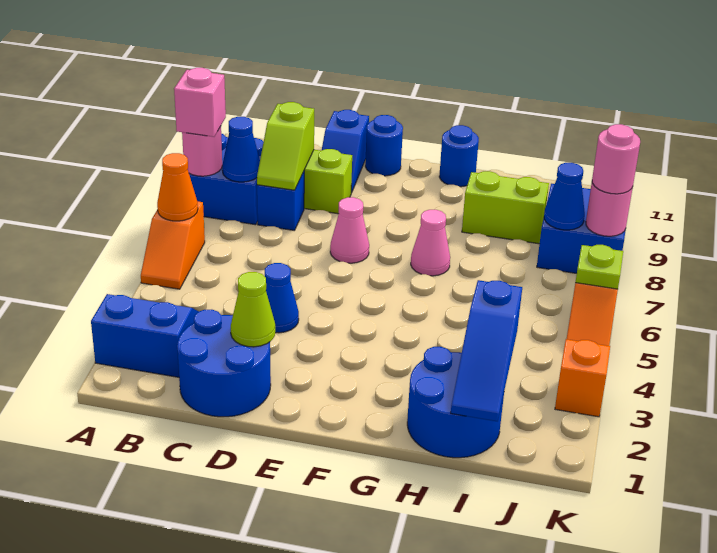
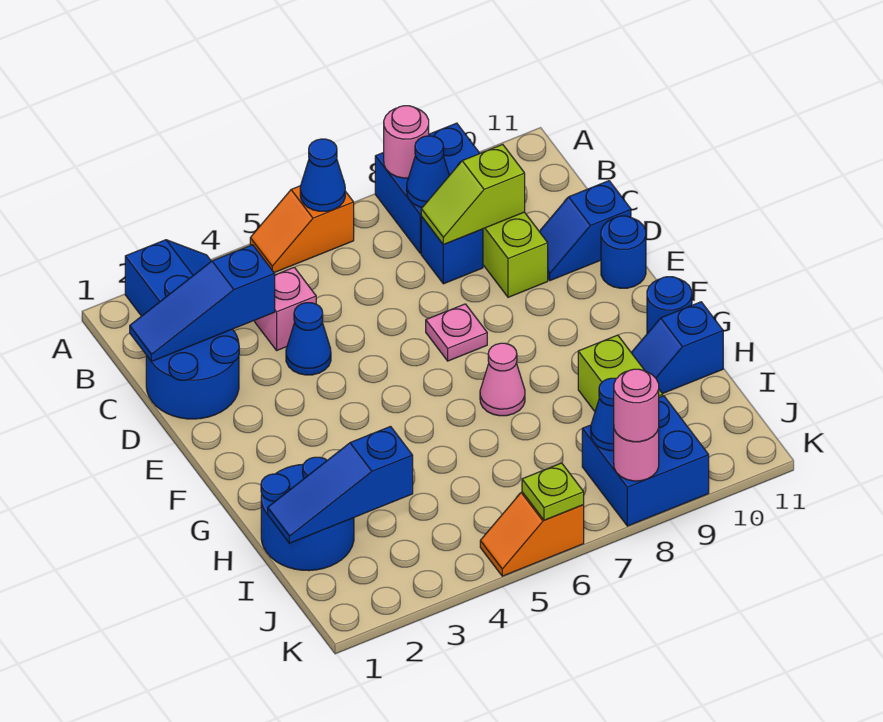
orange cone A6 level 2 -> blue cone A6 level 2
pink brick A8 level 3 -> pink brick C4 level 1
none -> blue slope C1:C3 level 2 top 3
lime cone D2 level 2 -> none
pink cone E7 level 1 -> pink plate E7 level 1
none -> blue slope H10:H11 level 1 top 11
orange brick K3 level 1 -> none

